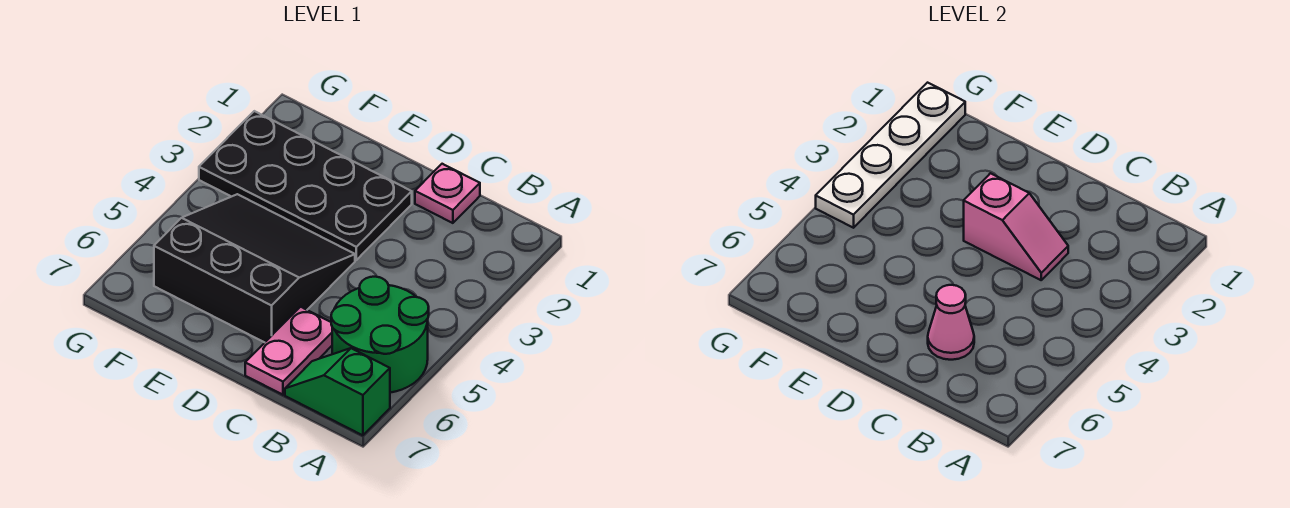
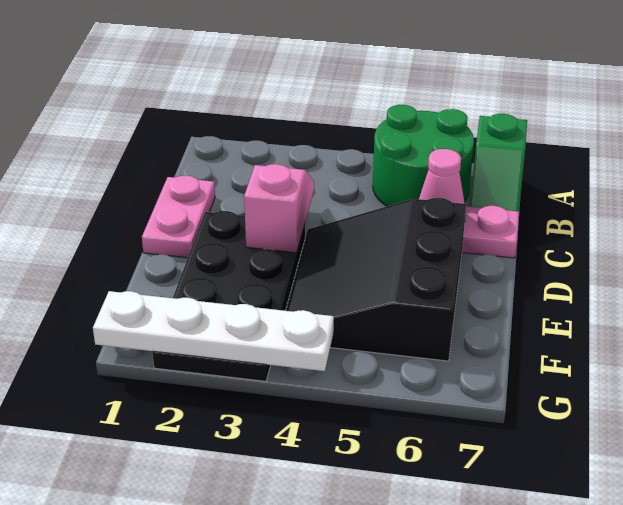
pink plate C1 level 1 -> pink plate C1:D1 level 1

